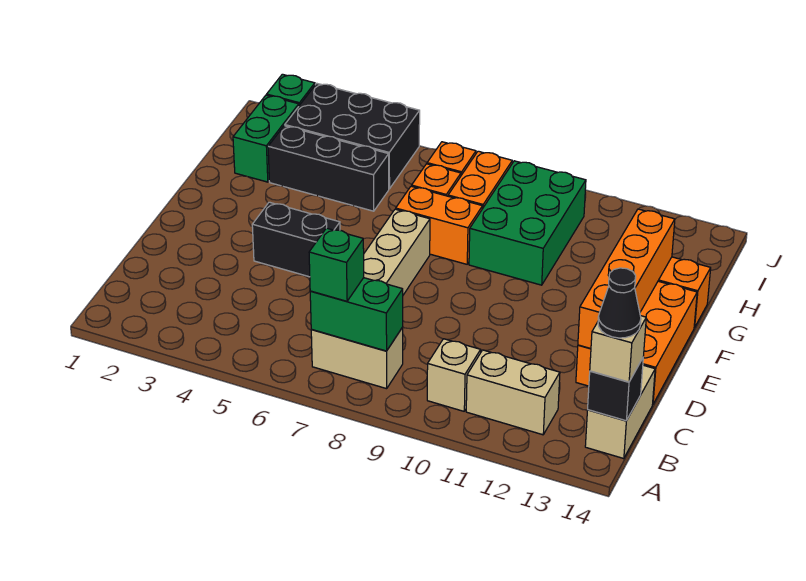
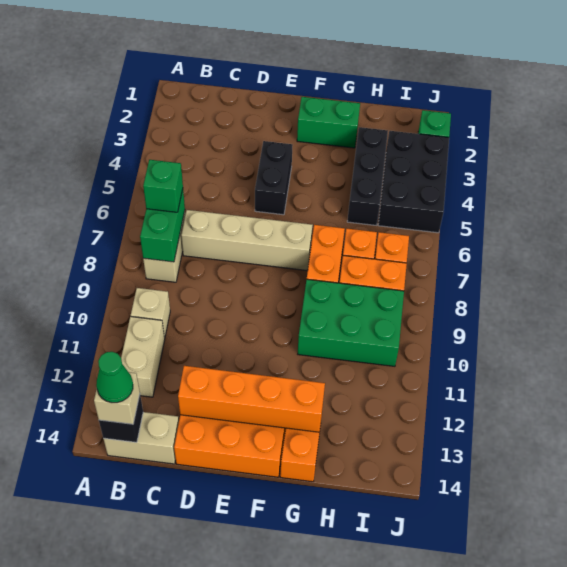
black cone B14 level 4 -> green cone B14 level 4
green brick H2:I2 level 1 -> green brick F2:G2 level 1

